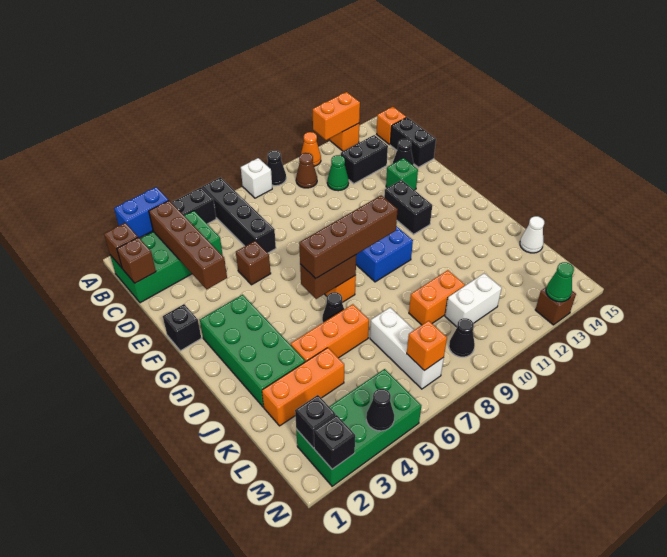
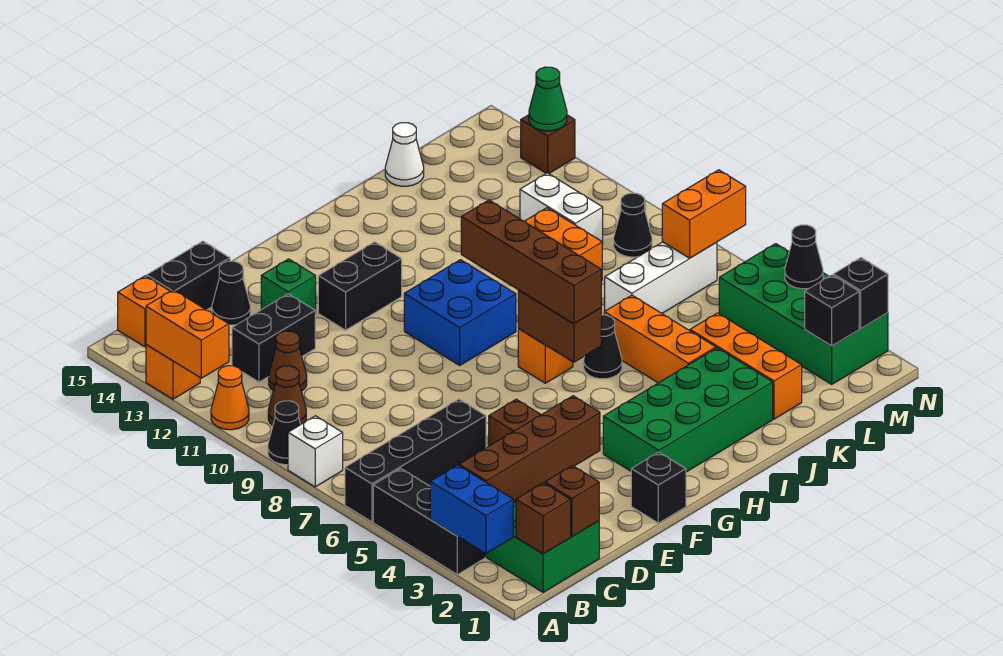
green cone C11 level 1 -> brown cone C11 level 1
black brick C12:C13 level 1 -> black brick C12:D12 level 1
orange brick M7 level 2 -> orange brick M7:N7 level 2

